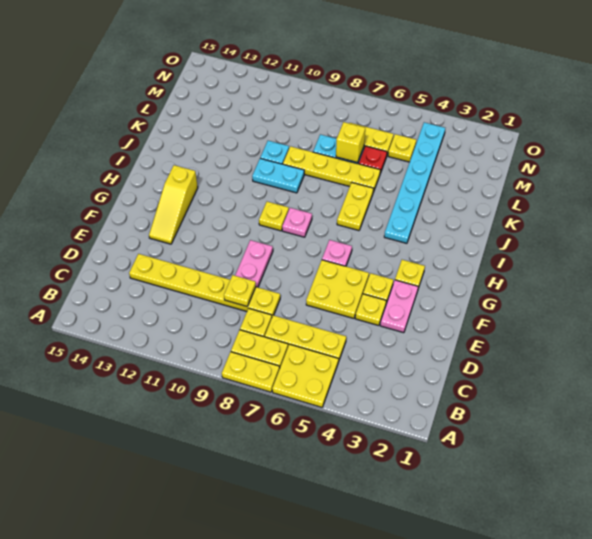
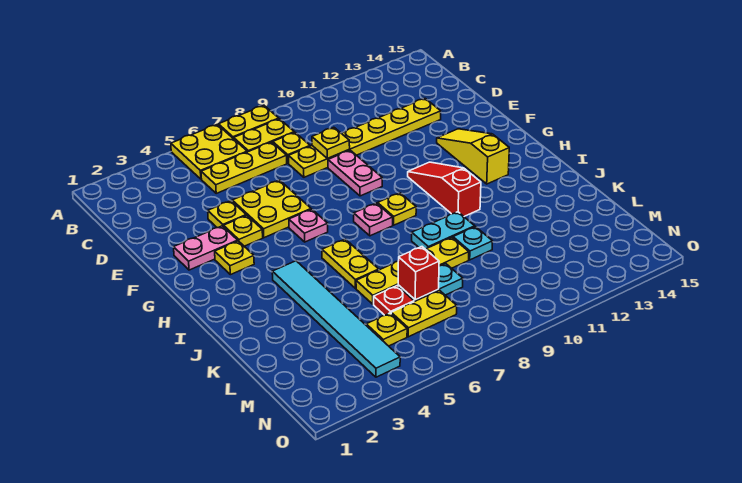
pink plate E3:F3 level 1 -> pink plate F2:F3 level 1
none -> red slope G11:I11 level 1 top I
cyan plate I4:N4 level 1 -> cyan tile I4:N4 level 1
yellow brick L7 level 2 -> red brick L7 level 2

